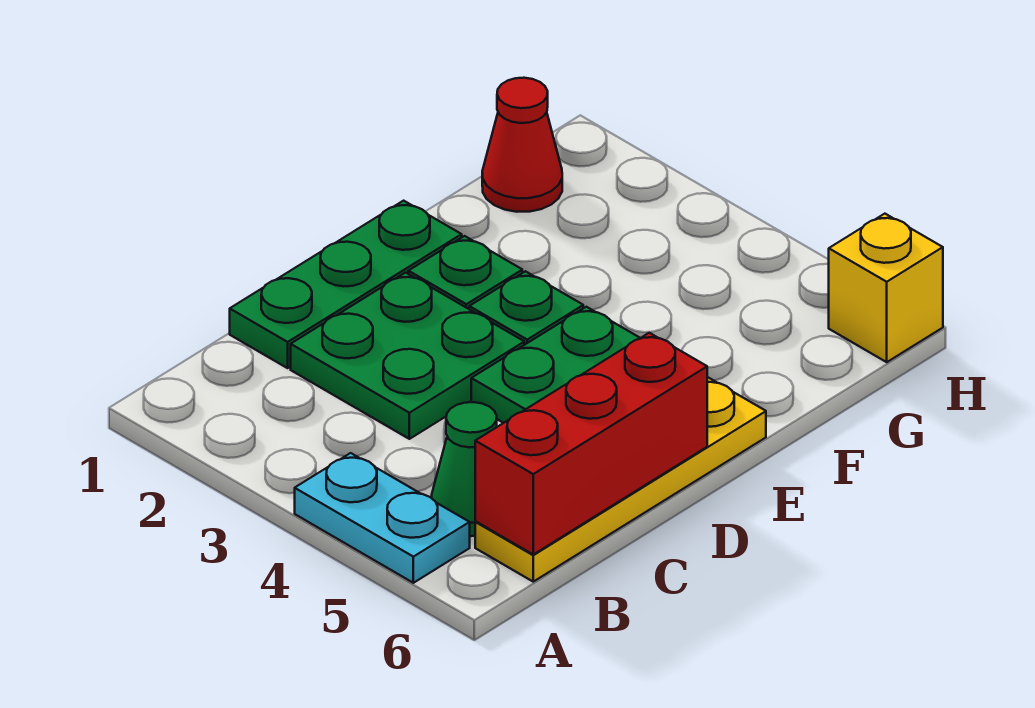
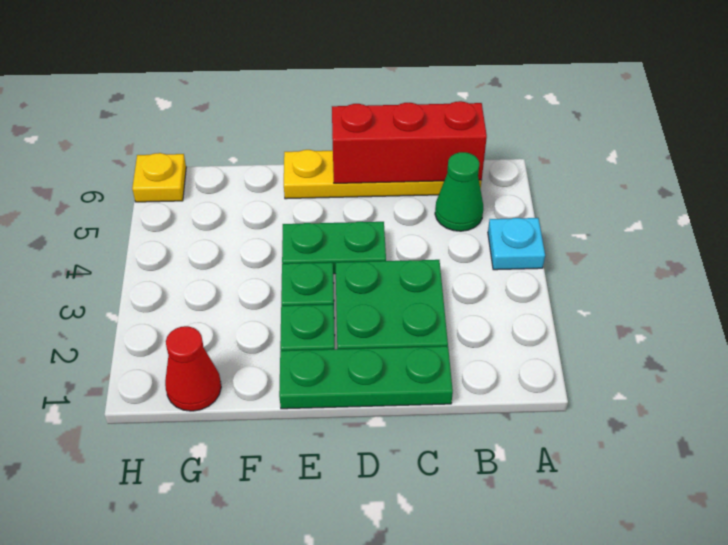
cyan plate A4:A5 level 1 -> cyan plate A4 level 1
yellow brick H6 level 1 -> yellow plate H6 level 1

